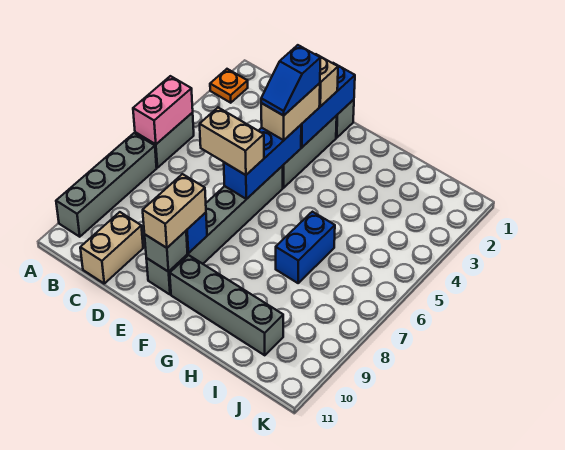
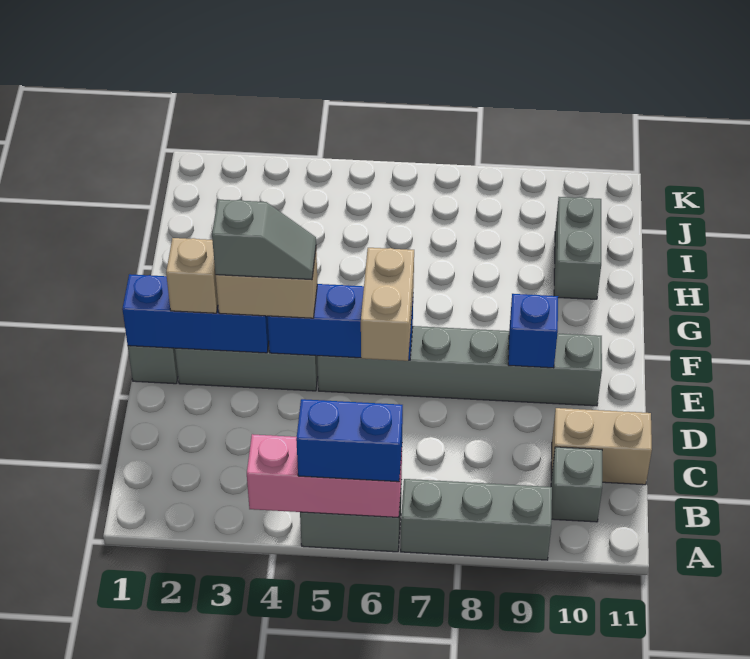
orange plate A2 level 1 -> none
pink brick A5:A6 level 2 -> pink brick A4:A6 level 2
grey brick A7:A10 level 1 -> grey brick A7:A9 level 1
blue slope E3:E4 level 4 top 3 -> grey slope E3:E4 level 4 top 3
tan brick E9:E10 level 3 -> none
grey brick E10 level 2 -> grey brick B10 level 1
grey brick F10:I10 level 1 -> grey brick H10:I10 level 1
blue brick H6:H7 level 1 -> blue brick A5:A6 level 3

